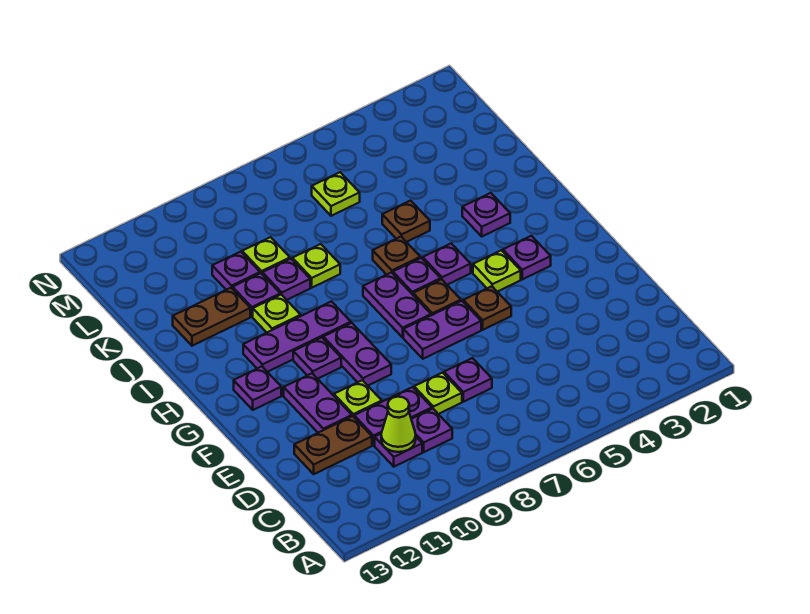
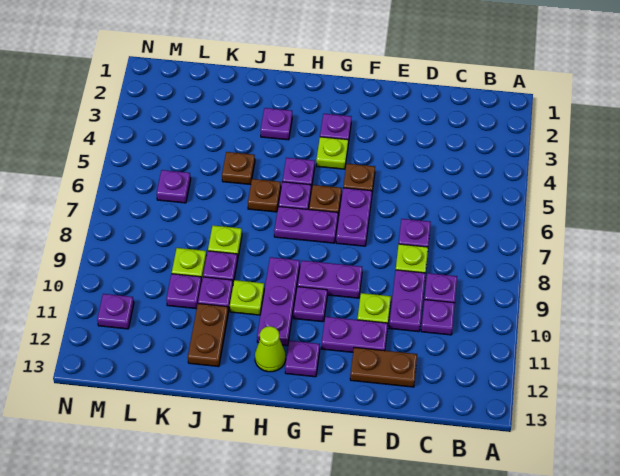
lime cone C10 level 2 -> lime cone H12 level 1
brown plate D11:D12 level 1 -> brown plate D12:E12 level 1
lime plate L6 level 1 -> purple plate L6 level 1
none -> purple plate M11 level 1

